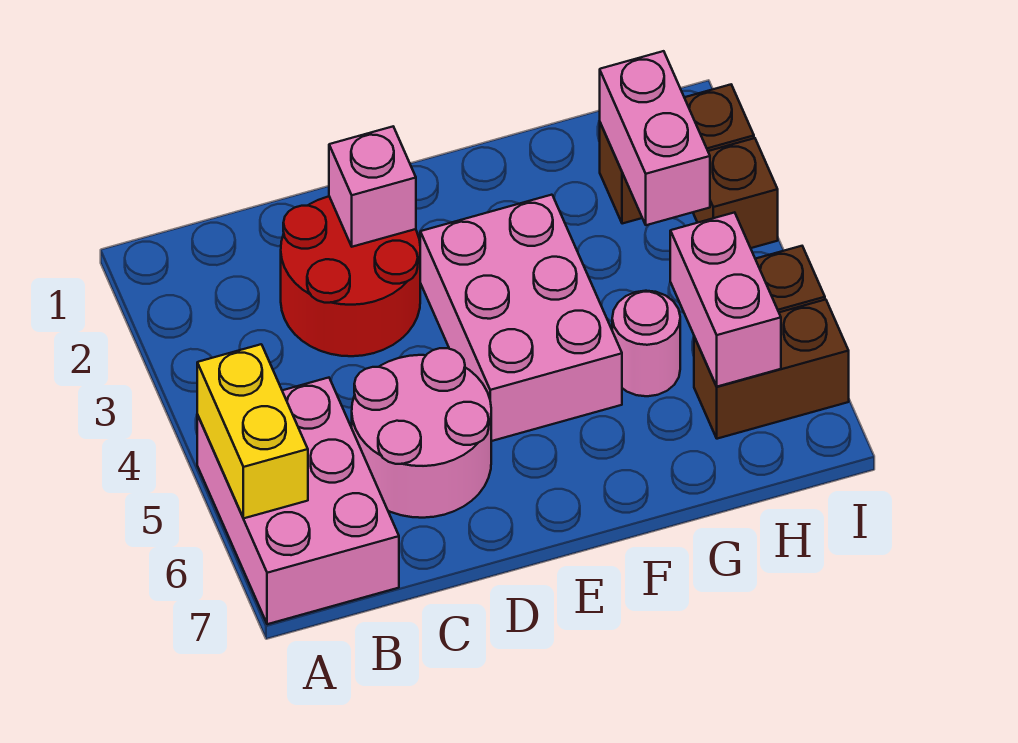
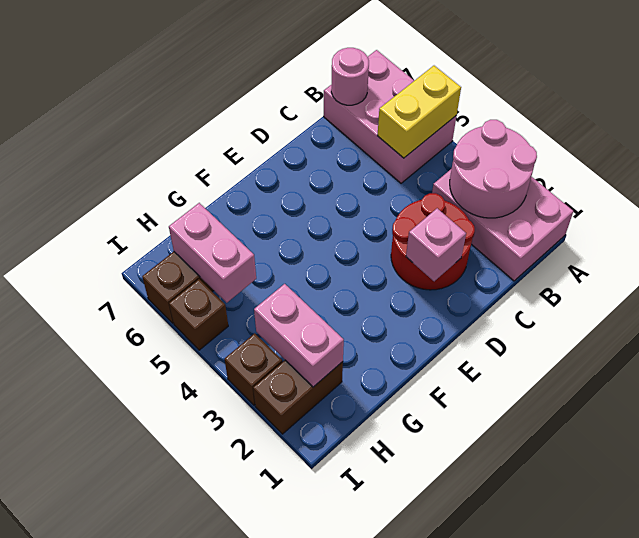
yellow brick A5:A6 level 2 -> yellow brick A5:B5 level 2
pink round brick C5:D6 level 1 -> pink round brick A2:B3 level 2
pink brick E3:F5 level 1 -> pink brick A1:B3 level 1
pink round brick G5 level 1 -> pink round brick B7 level 2

